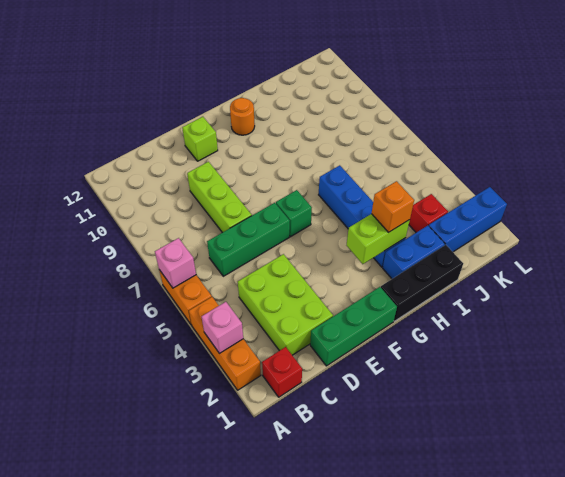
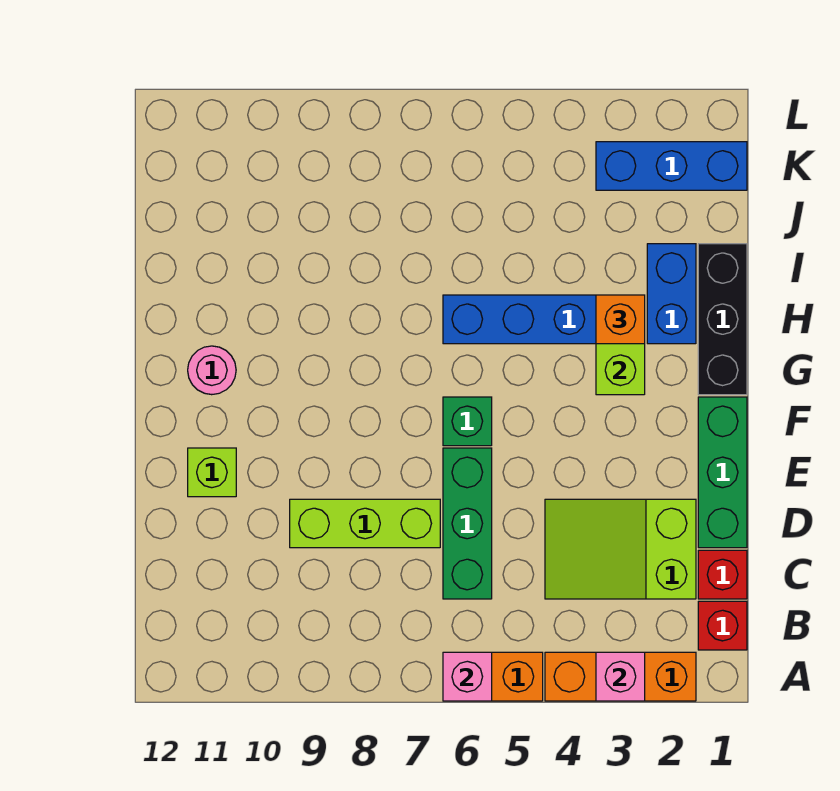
lime brick C2:D4 level 1 -> lime slope C2:D4 level 1 top 2
orange round brick G11 level 1 -> pink round brick G11 level 1
blue brick J2:L2 level 1 -> blue brick K1:K3 level 1
red brick J3 level 1 -> red brick C1 level 1

